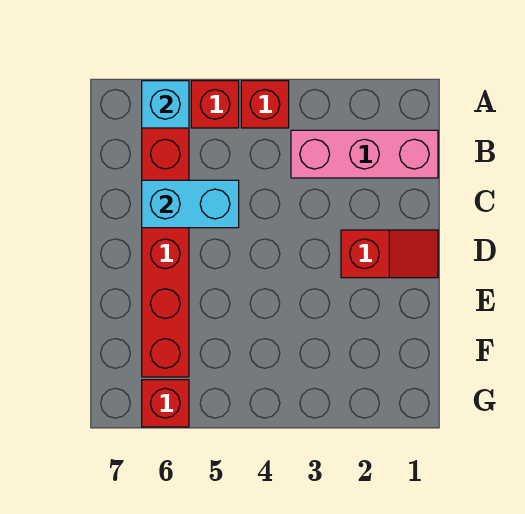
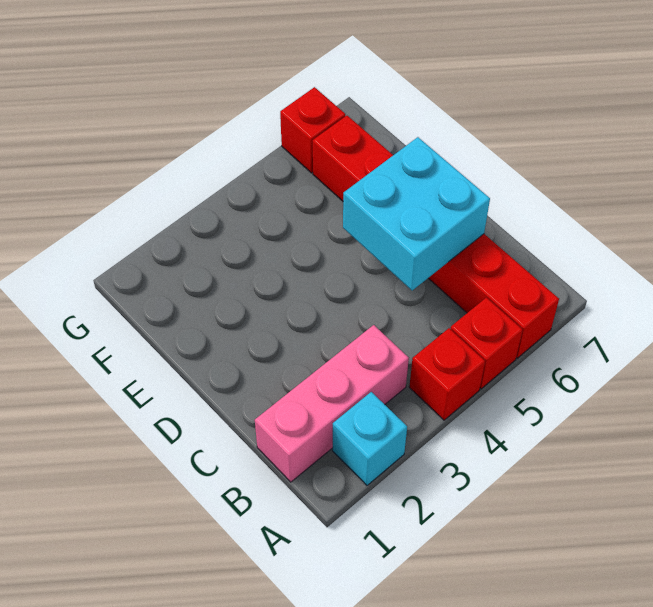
cyan brick A6 level 2 -> cyan brick A2 level 1
cyan brick C5:C6 level 2 -> cyan brick C5:D6 level 2
red slope D1:D2 level 1 top 2 -> none

